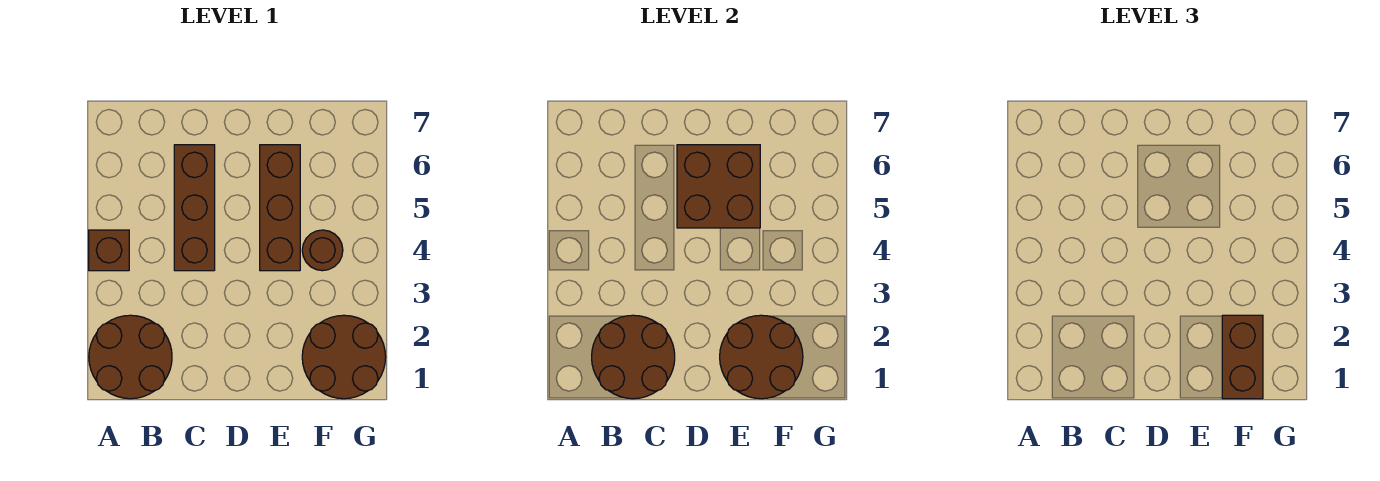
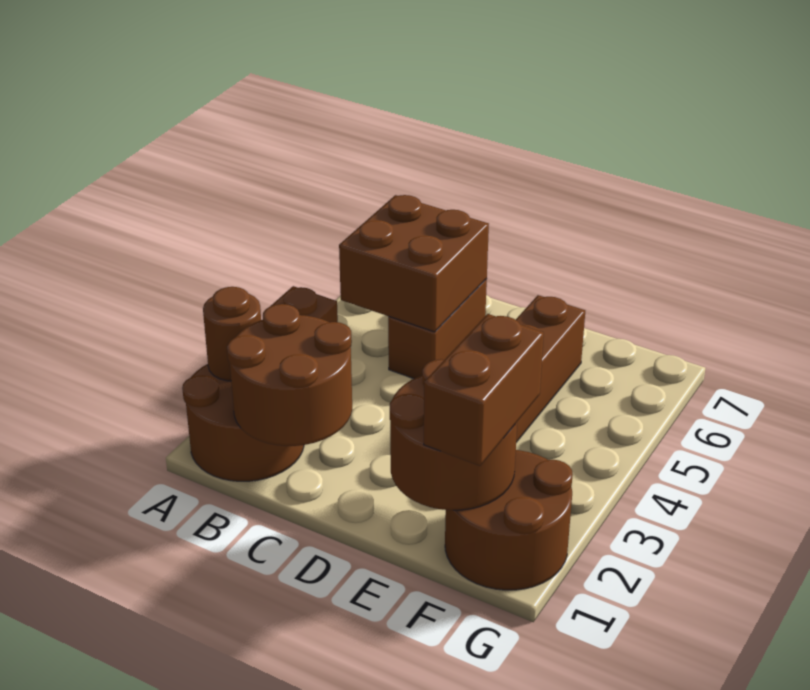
brown brick C4:C6 level 1 -> brown brick C5:C6 level 1
brown brick D5:E6 level 2 -> brown brick B5:C6 level 2
brown round brick F4 level 1 -> brown round brick A2 level 2

